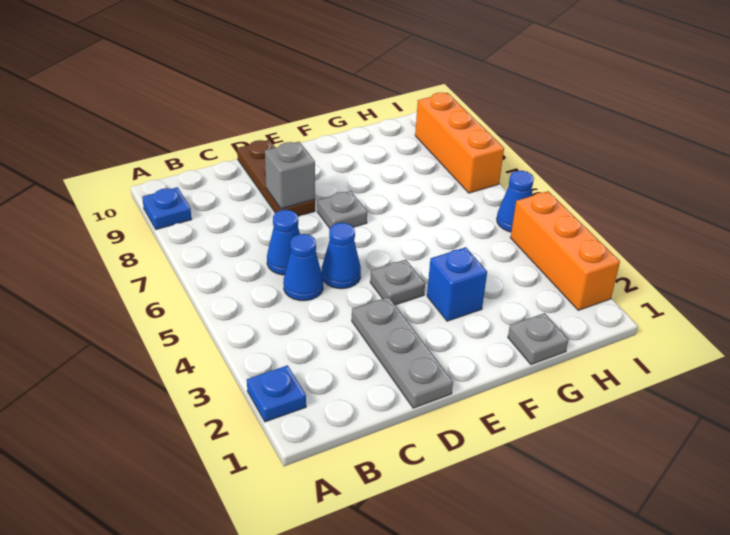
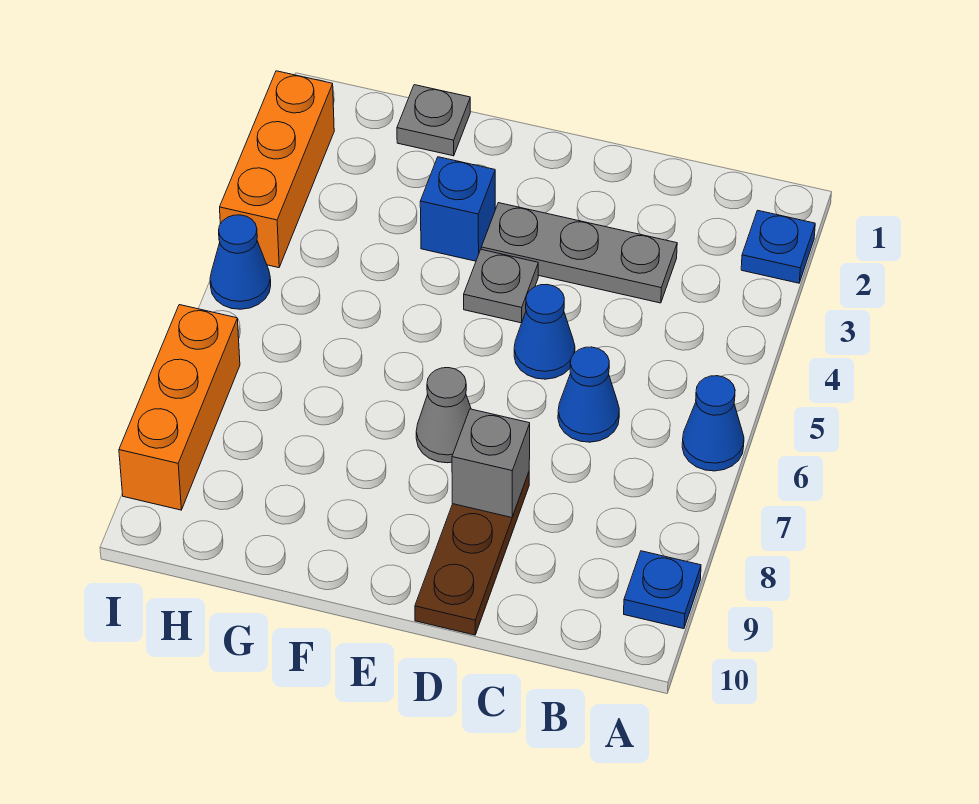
blue cone C5 level 1 -> blue cone A6 level 1
grey plate D1:D3 level 1 -> grey plate C3:E3 level 1
grey plate E7 level 1 -> grey cone E7 level 1

